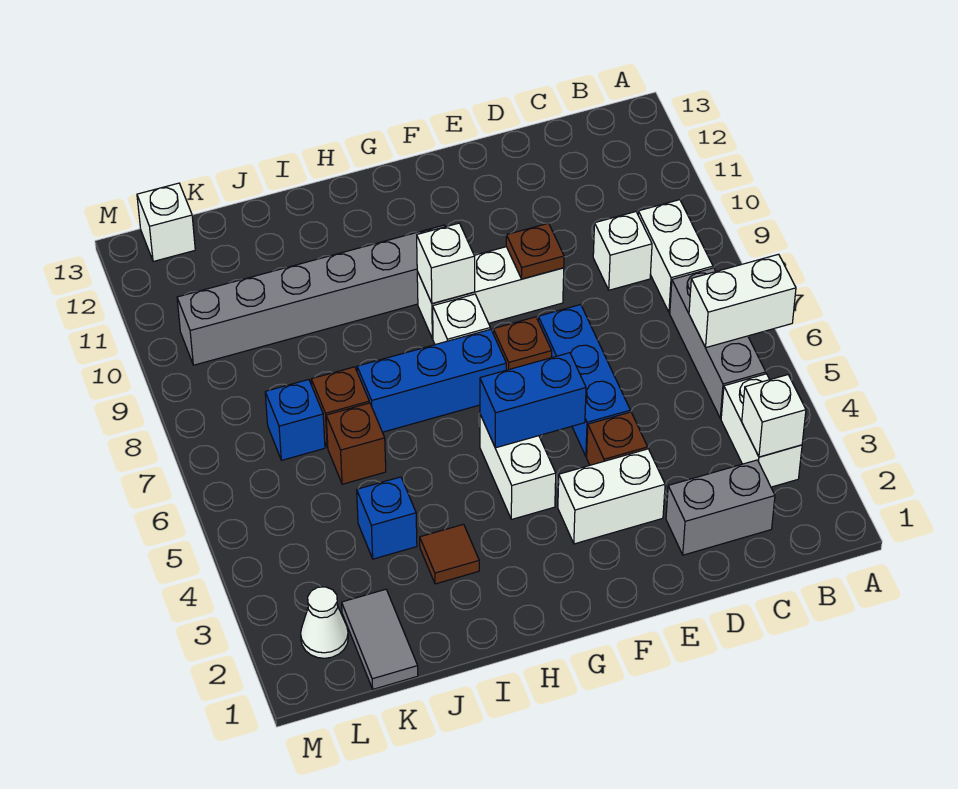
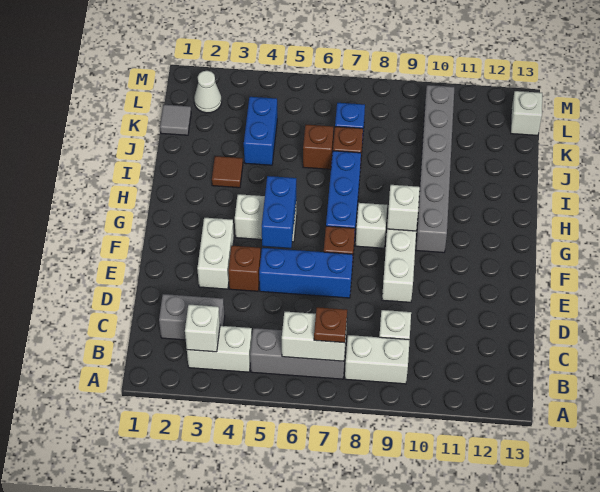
white brick A6:B6 level 2 -> white brick B6:B7 level 2
grey brick C2:D2 level 1 -> grey brick C2:C3 level 1
brown plate E9 level 2 -> brown plate B7 level 3
blue brick J4 level 1 -> blue brick J4:K4 level 1
grey tile K1:K2 level 1 -> grey tile K1 level 1

